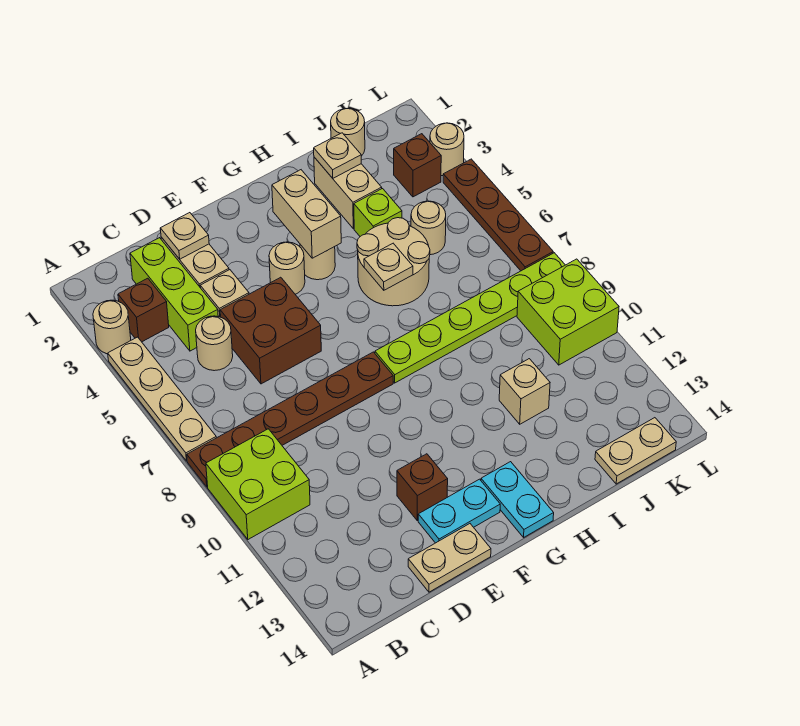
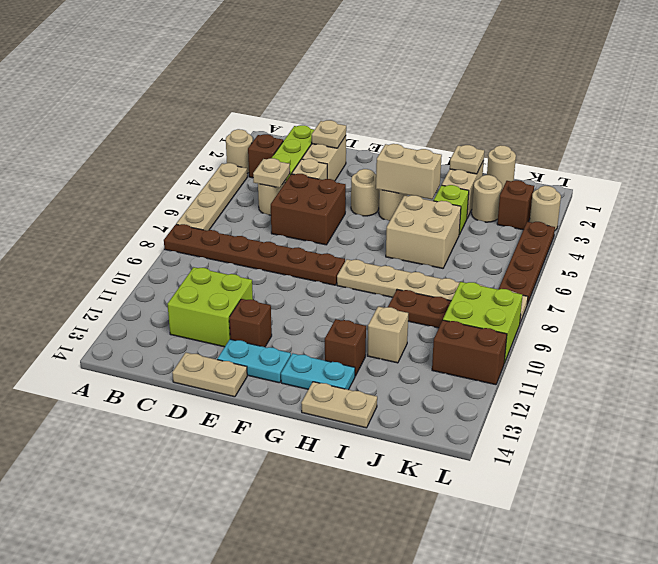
lime brick A9:B10 level 1 -> lime brick C11:D12 level 1
tan brick G3:G4 level 2 -> tan brick G4:H4 level 2
lime plate G8:L8 level 1 -> tan plate G8:L8 level 1
cyan plate G13:G14 level 1 -> cyan plate G13:H13 level 1
tan round brick H5:I6 level 1 -> tan brick H5:I6 level 1
tan plate H6 level 2 -> tan plate C5 level 2
none -> brown brick H12 level 1
none -> brown plate I9:J9 level 1
tan round brick J5 level 1 -> tan round brick J3 level 1
tan plate J14:K14 level 1 -> tan plate H14:I14 level 1
none -> brown brick K11:L11 level 1

